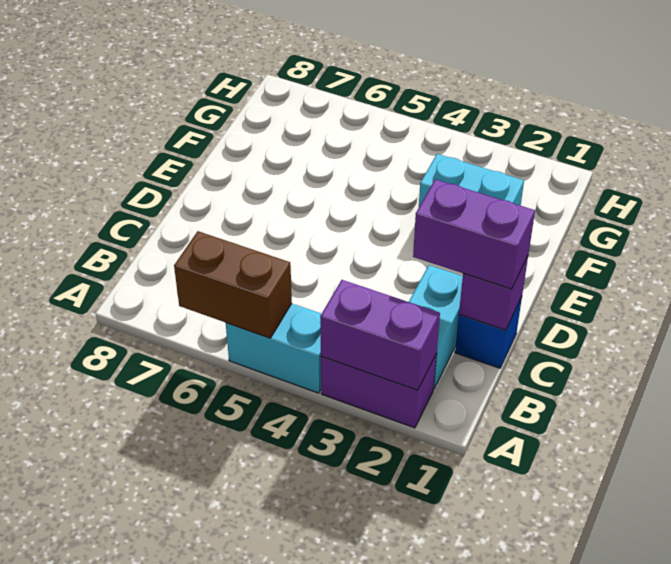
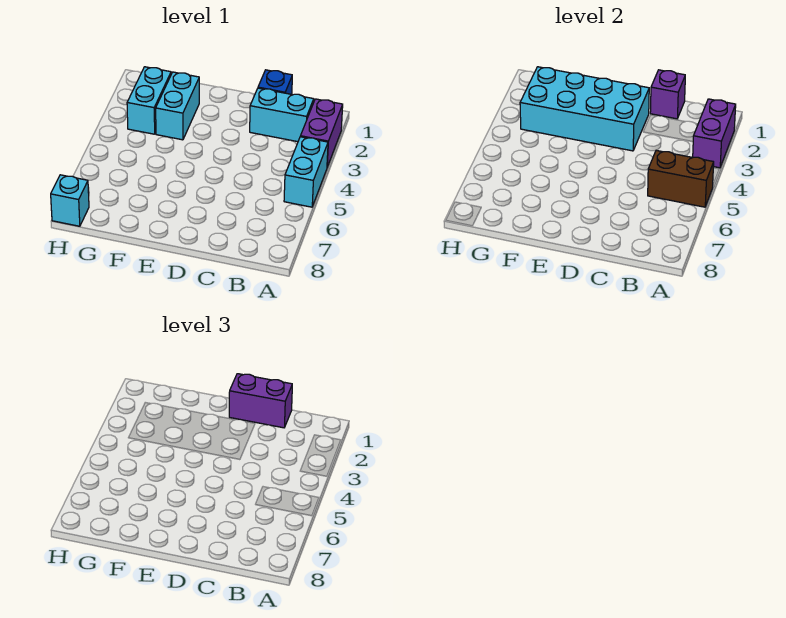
brown brick A5:A6 level 2 -> brown brick A5:B5 level 2
purple brick C1:C2 level 3 -> purple brick C1:D1 level 3
none -> cyan brick D2:G3 level 2
none -> cyan brick G2:G3 level 1
none -> cyan brick H8 level 1

